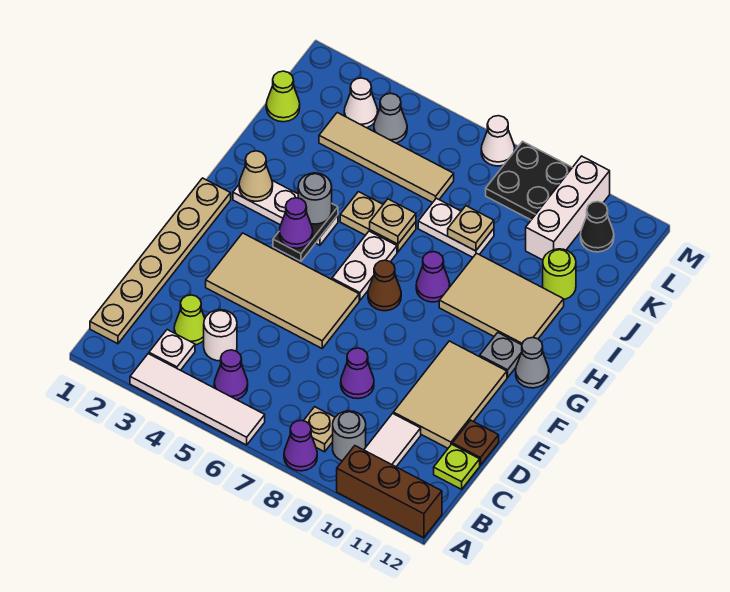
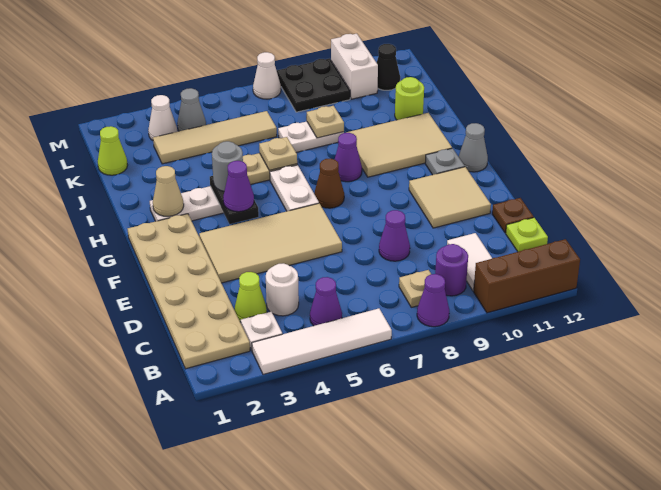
tan plate B1:G1 level 1 -> tan plate B1:G2 level 1
grey round brick B9 level 1 -> purple round brick B9 level 1
tan tile D10:F11 level 1 -> tan tile E10:F11 level 1
white brick K10:M10 level 1 -> white brick L10:M10 level 1

